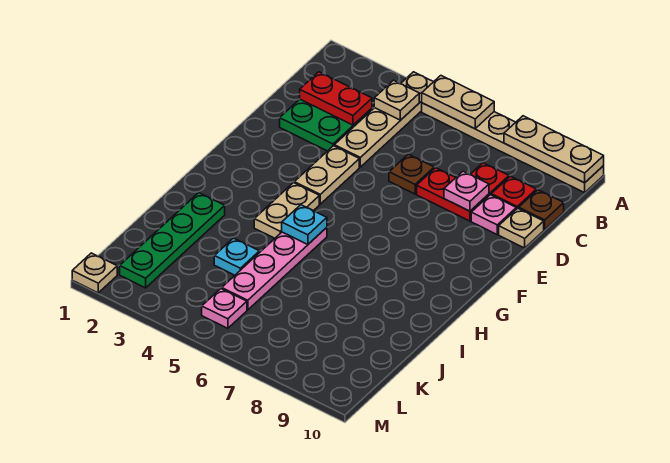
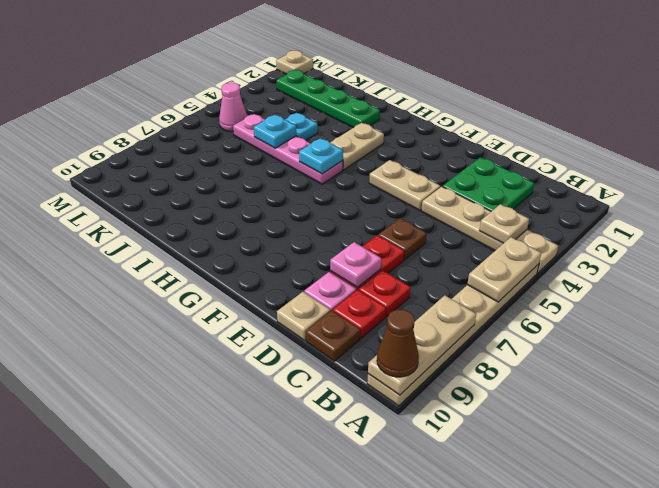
none -> brown cone A10 level 3
red plate C2:C3 level 2 -> none
tan plate G4:H4 level 1 -> tan plate H3:H4 level 1
none -> cyan plate J5 level 2
pink plate L5 level 1 -> pink cone L5 level 1

